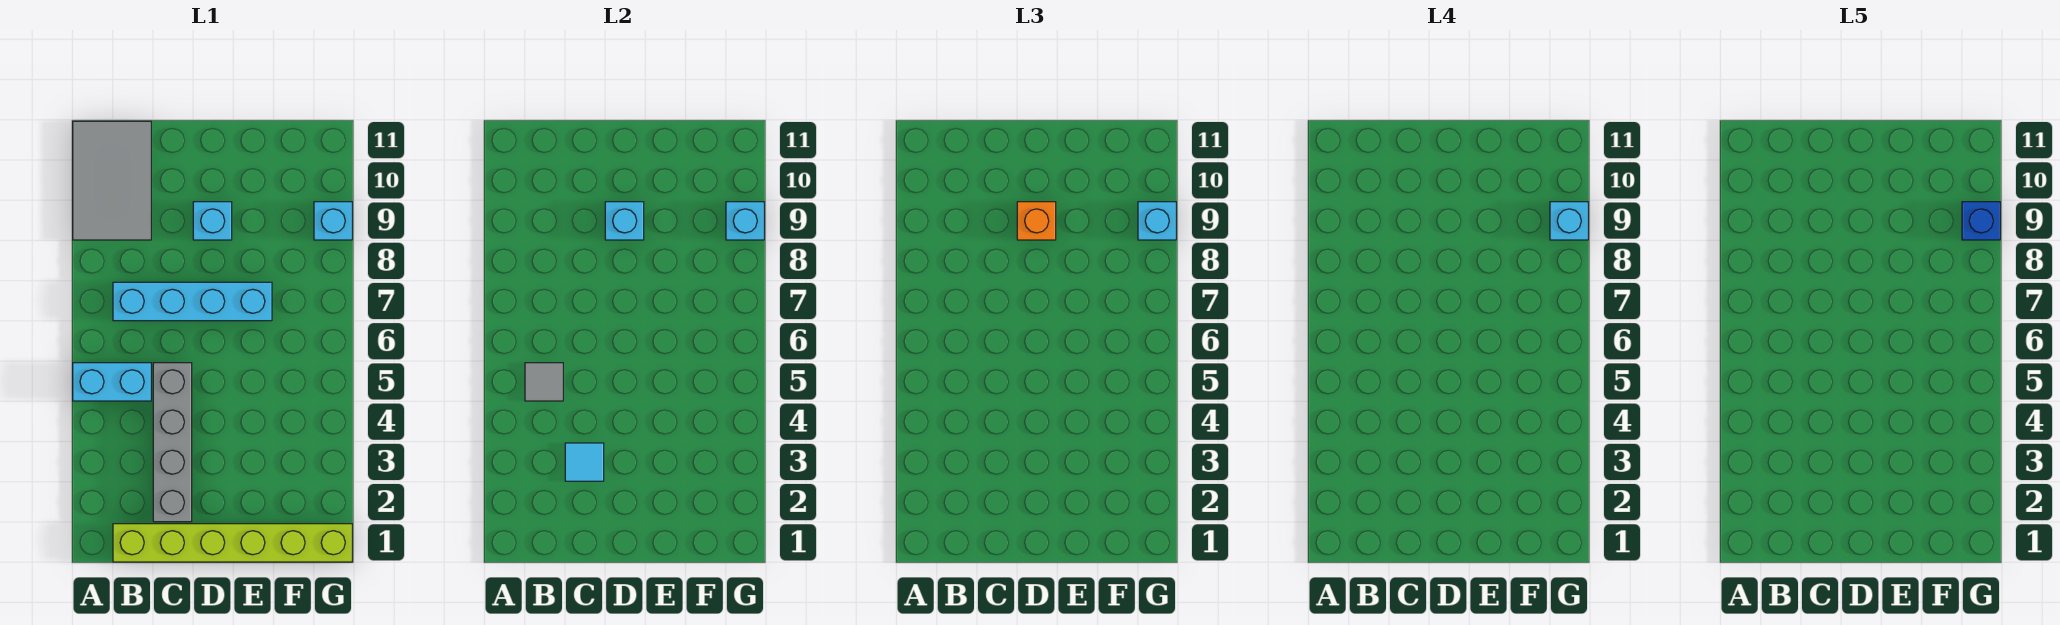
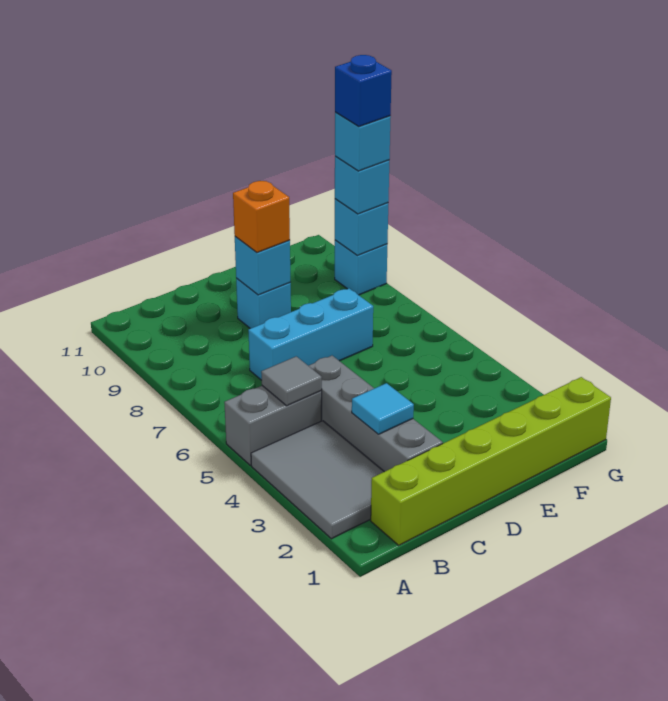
cyan brick A5:B5 level 1 -> grey brick A5:B5 level 1
grey tile A9:B11 level 1 -> grey tile A2:B4 level 1
cyan brick B7:E7 level 1 -> cyan brick C7:E7 level 1

